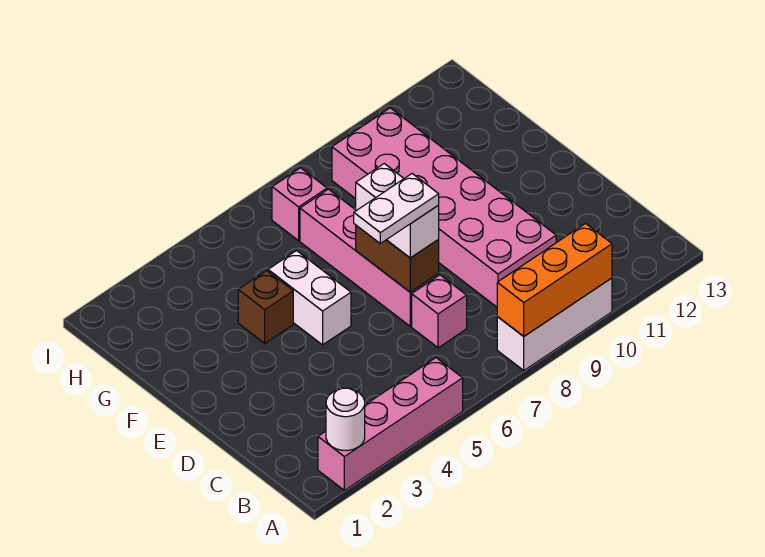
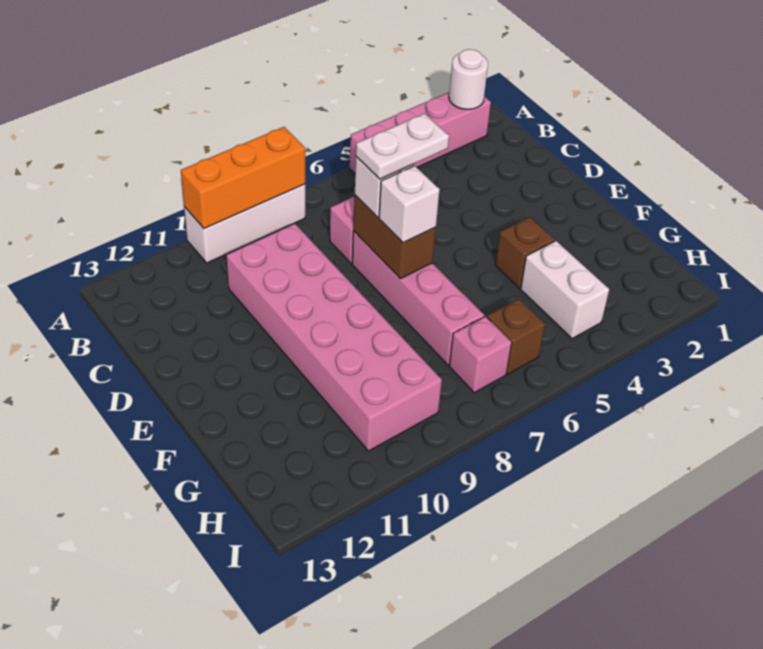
white brick E5:F5 level 1 -> white brick G4:H4 level 1
none -> brown brick H6 level 1

